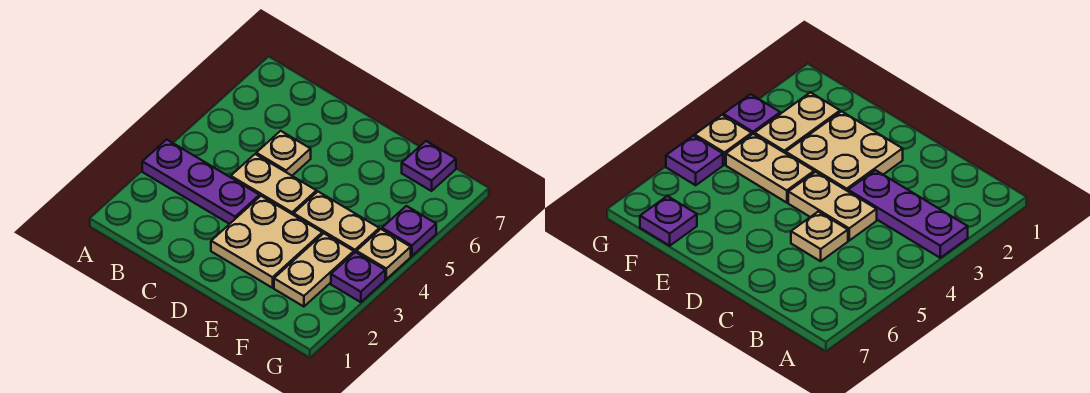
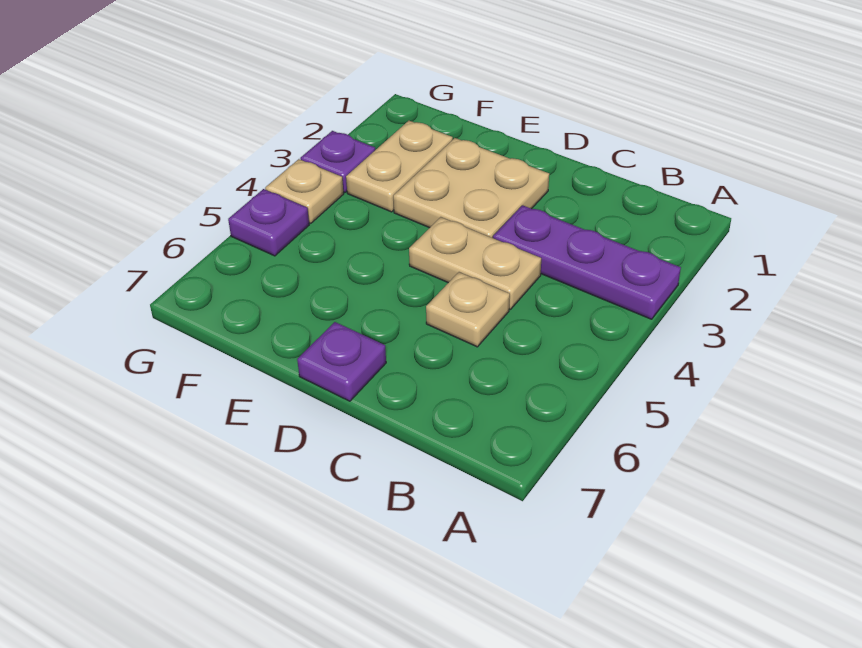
tan plate E4:F4 level 1 -> none
purple plate F7 level 1 -> purple plate D7 level 1

